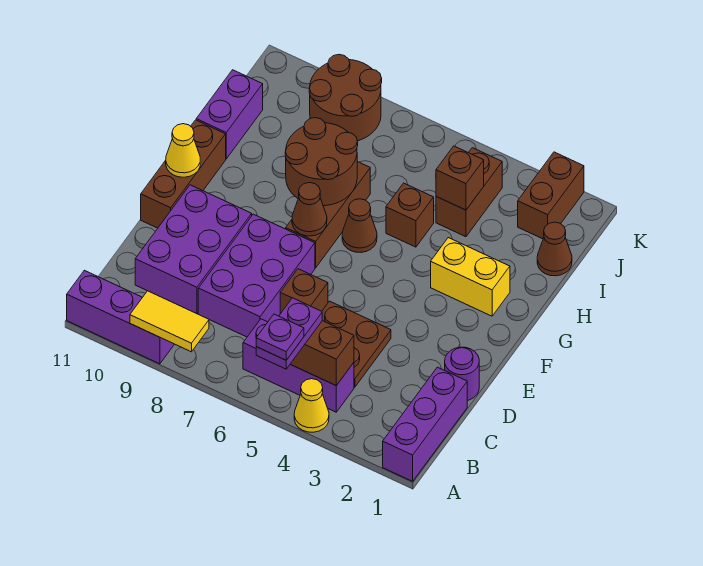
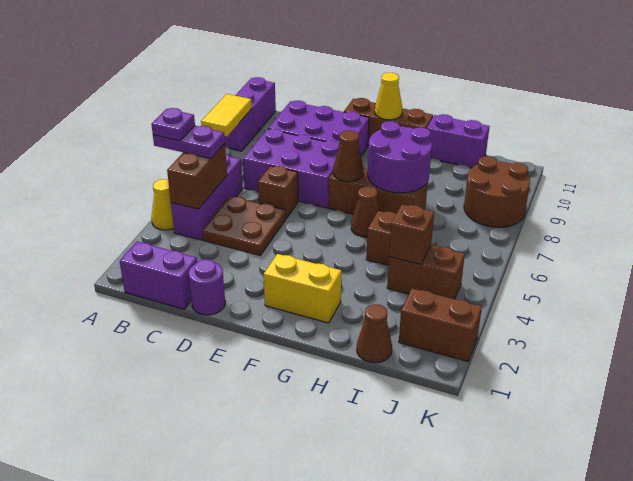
purple brick A1:C1 level 1 -> purple brick B1:C1 level 1
yellow brick G2:G3 level 1 -> yellow brick F2:G2 level 1
brown round brick G7:H8 level 2 -> purple round brick G7:H8 level 2

